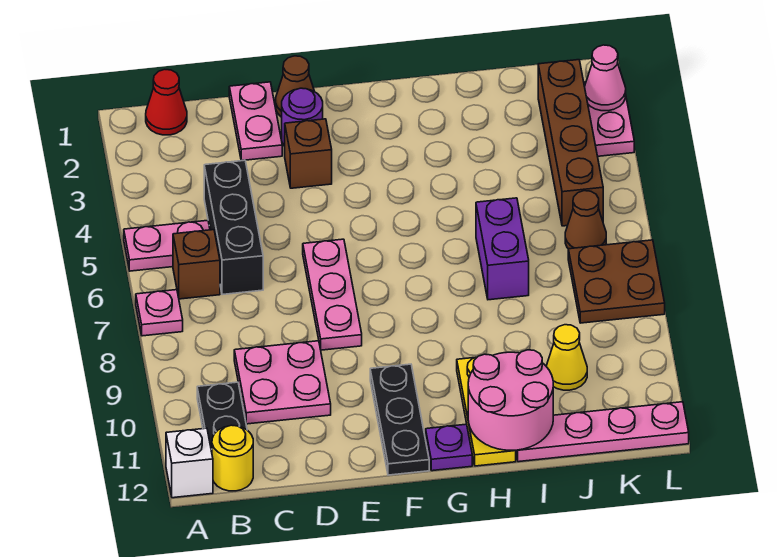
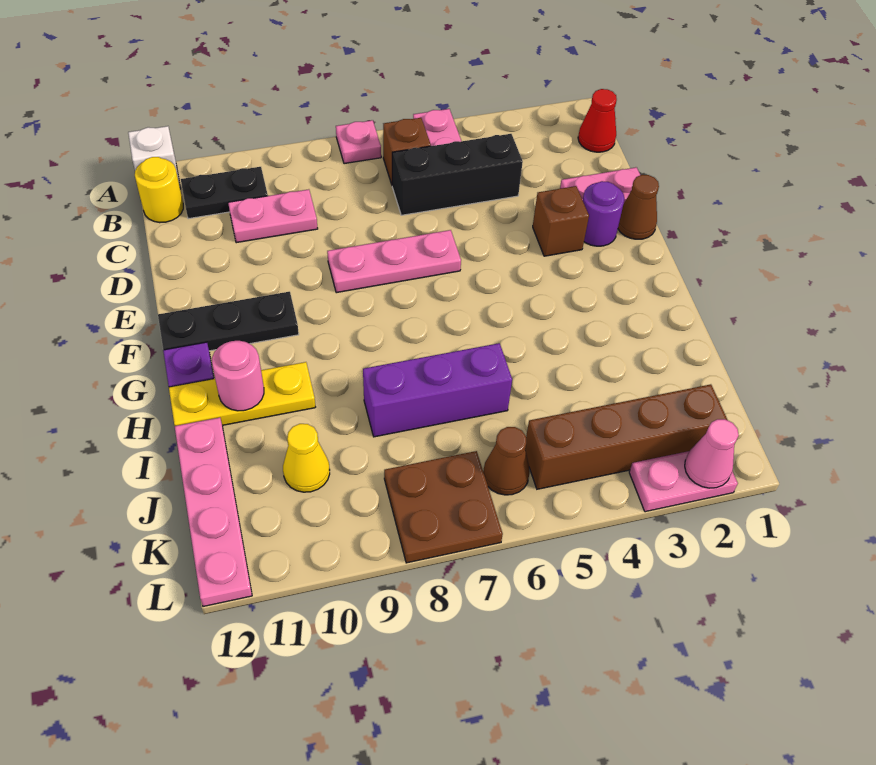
pink plate C9:D10 level 1 -> pink plate C9:C10 level 1
pink round brick H11:I12 level 2 -> pink round brick H11 level 2
purple brick I6:I7 level 1 -> purple brick I6:I8 level 1

